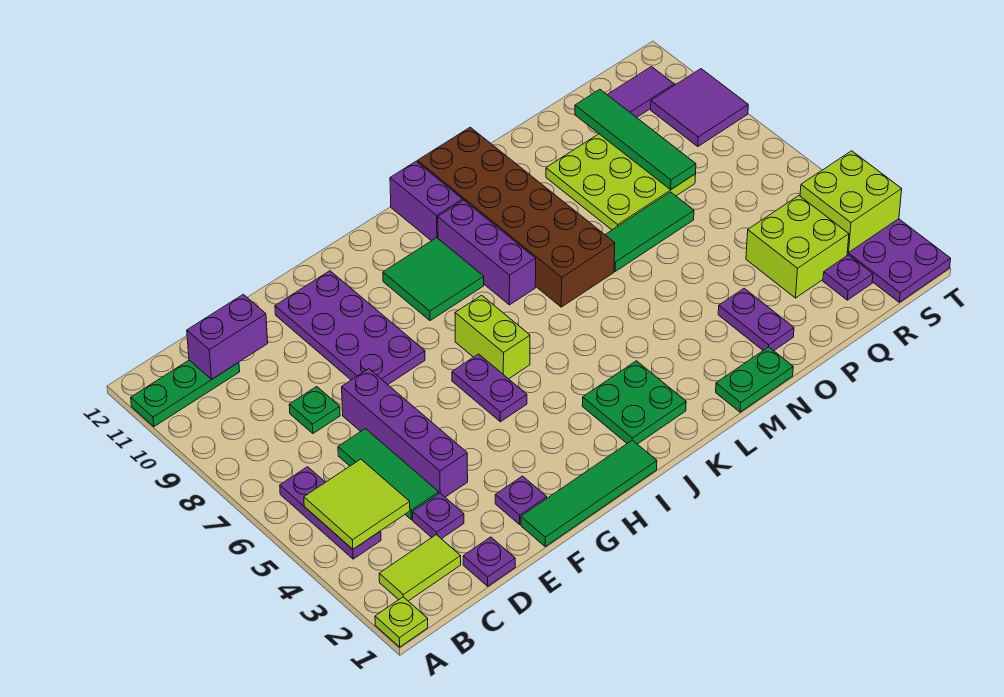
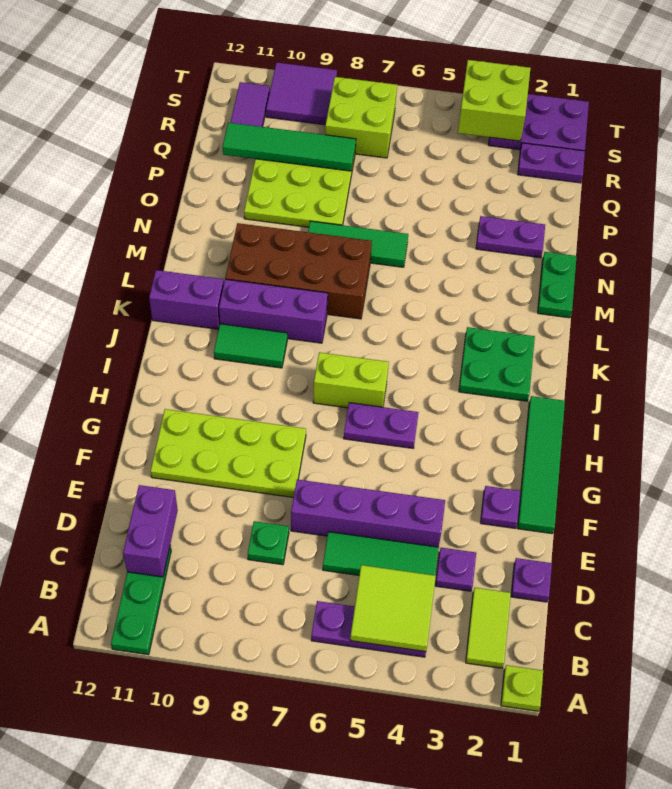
purple plate F8:G11 level 1 -> lime plate F8:G11 level 1
green tile I9:J10 level 1 -> green tile J9:J10 level 1
brown brick L7:M12 level 1 -> brown brick L7:M10 level 1
green tile N7:P7 level 1 -> green tile N6:N8 level 1
lime brick Q3:R4 level 1 -> lime brick R7:S8 level 1
purple plate R2 level 1 -> purple plate R1:R2 level 1

